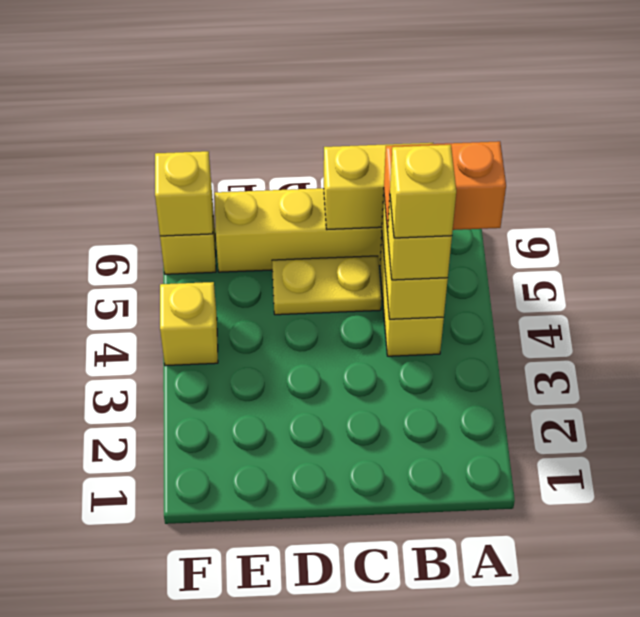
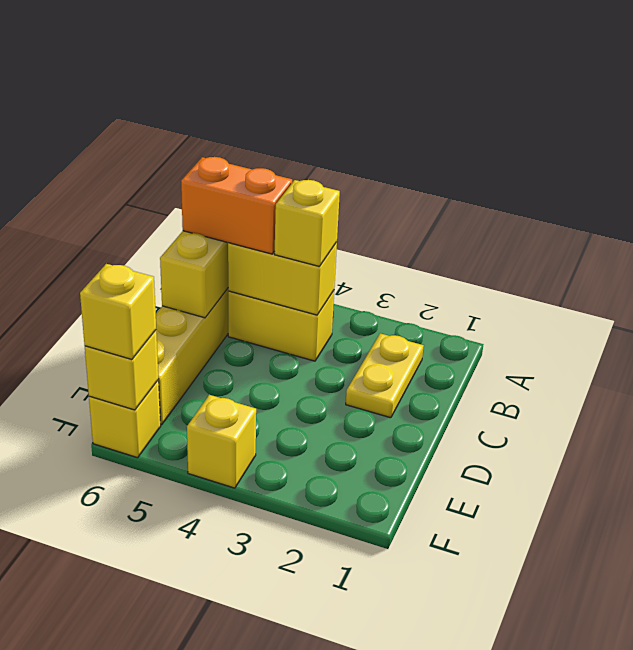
orange brick A5:B5 level 3 -> orange brick B5:B6 level 3
yellow brick B4 level 4 -> yellow brick F6 level 3
yellow plate C5:D5 level 1 -> yellow plate B2:C2 level 1

